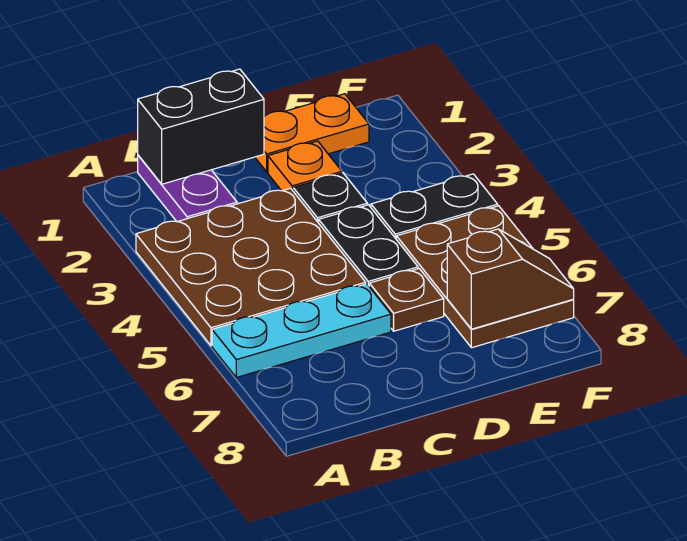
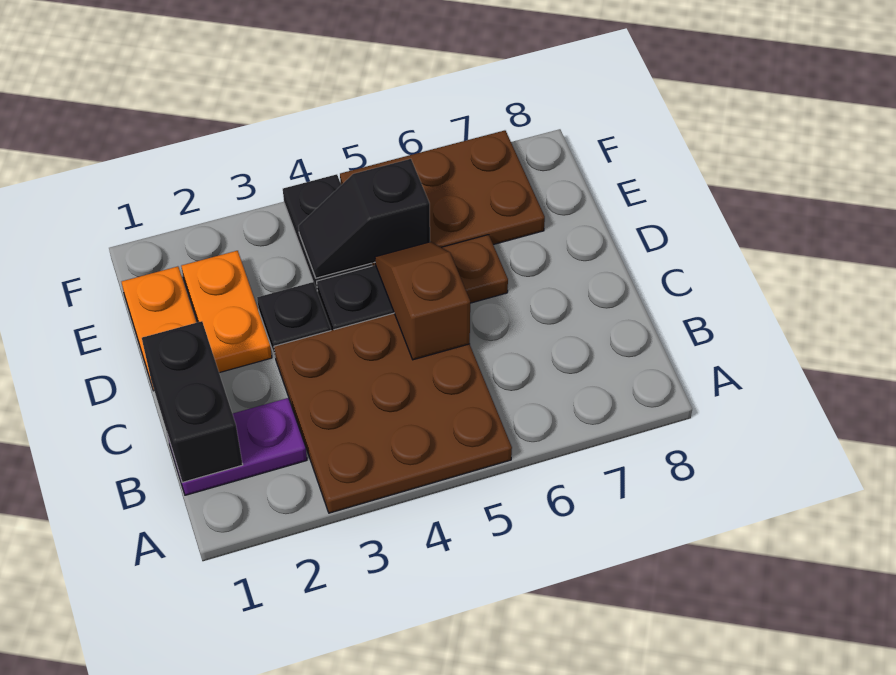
cyan plate A6:C6 level 1 -> none
orange plate D2 level 1 -> orange plate D2:E2 level 1
none -> black slope E4:E5 level 2 top 5
brown slope E7:F7 level 2 top E -> brown slope C5:D5 level 2 top C

